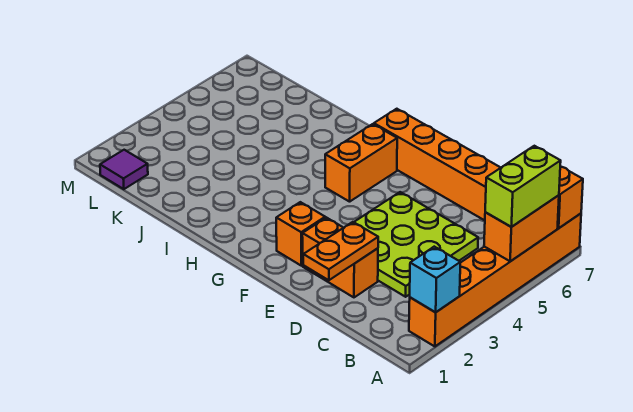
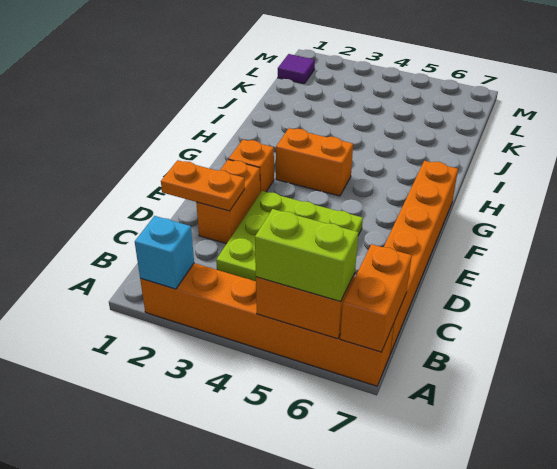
orange brick G5:G6 level 1 -> orange brick G3:G4 level 1

